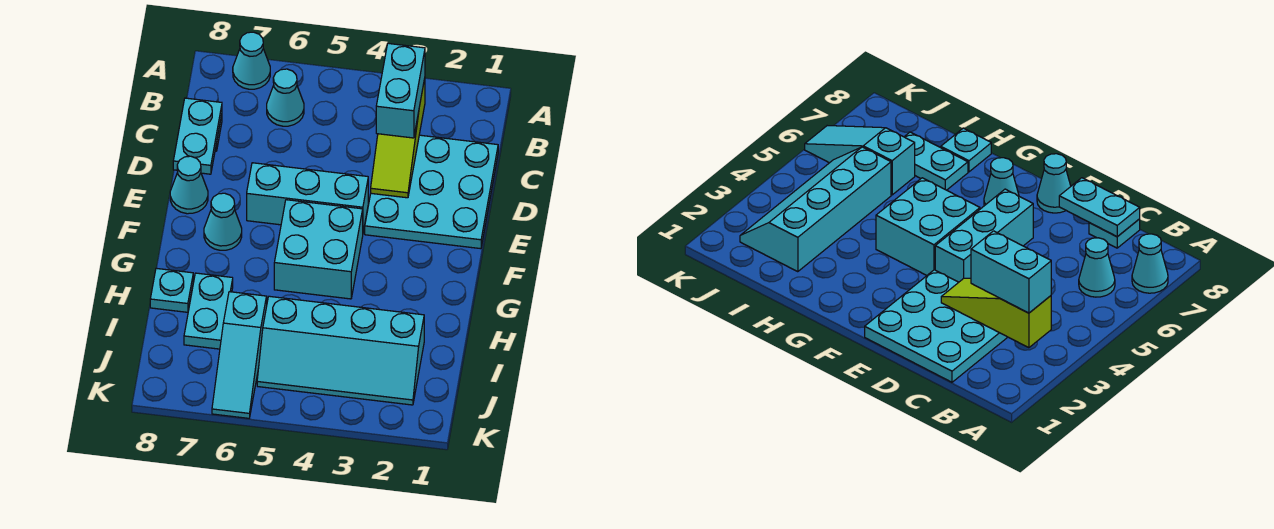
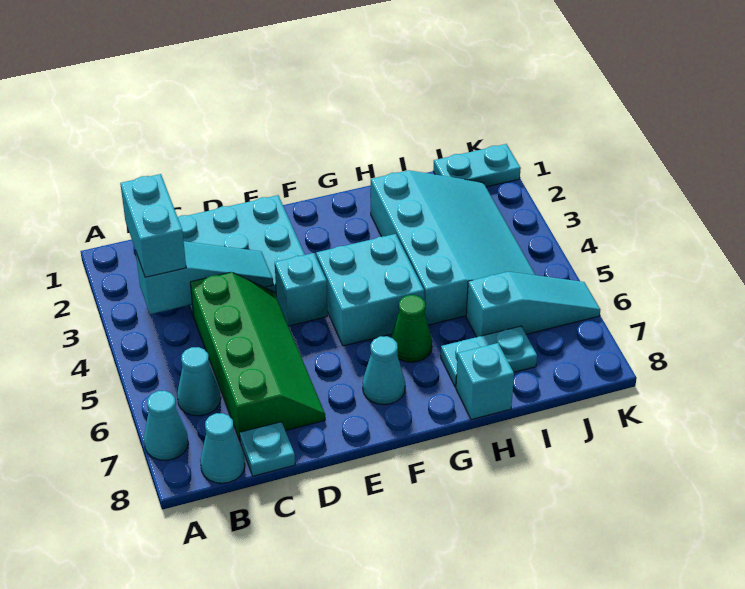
lime slope B3:D3 level 2 top B -> cyan slope B3:D3 level 2 top B
cyan brick B3:C3 level 3 -> cyan brick B2:B3 level 3
none -> green slope C4:D7 level 1 top C
cyan plate C8:D8 level 2 -> cyan plate J1:K1 level 1
cyan brick E4:E6 level 1 -> cyan brick E4 level 1
cyan cone E8 level 1 -> cyan cone B8 level 1
none -> green cone G6 level 1
cyan plate H8 level 1 -> cyan brick H8 level 1
cyan slope I2:J5 level 1 top I -> cyan slope H2:J5 level 1 top H

